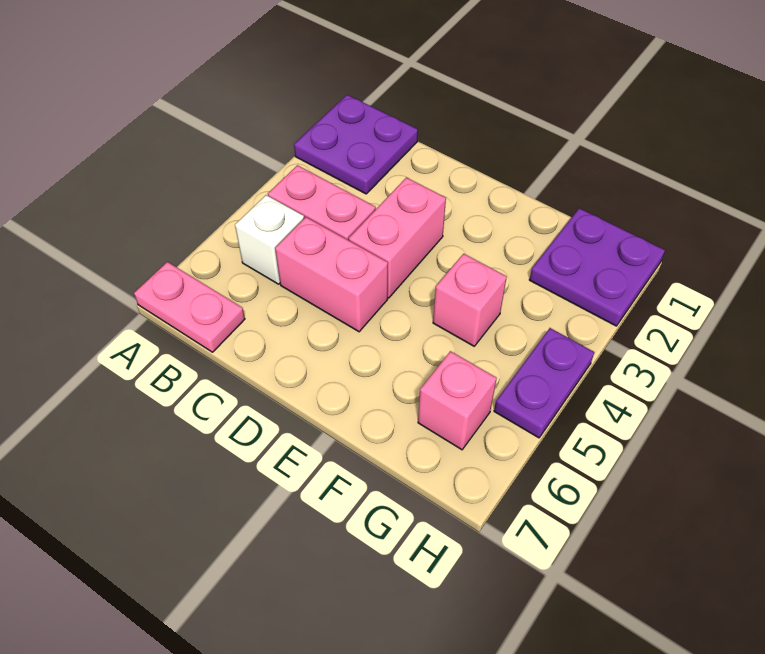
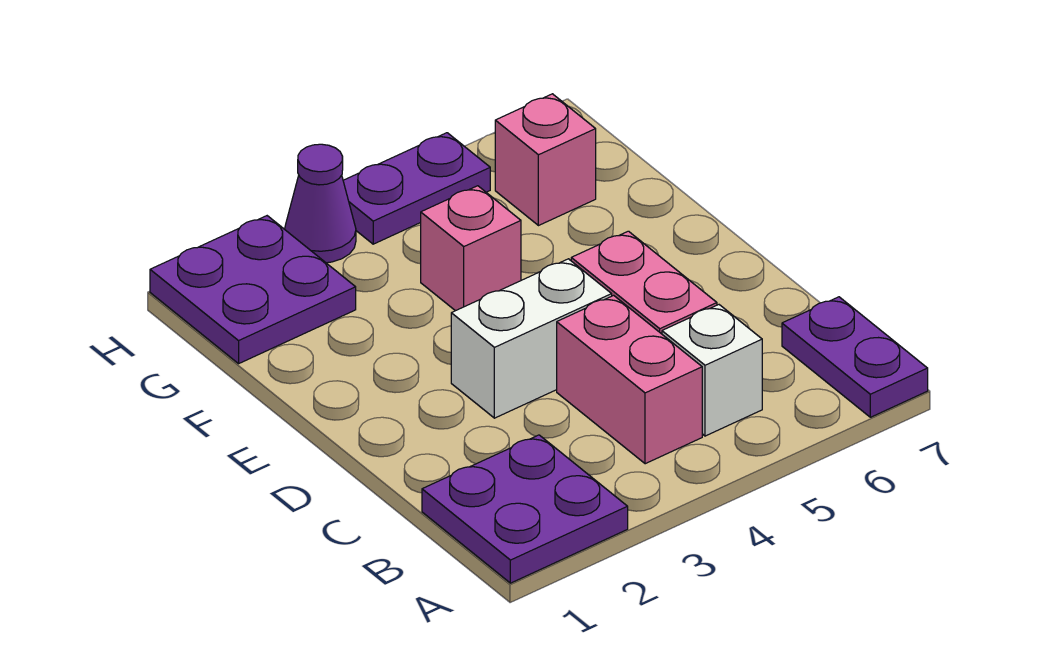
pink plate A7:B7 level 1 -> purple plate A7:B7 level 1
pink brick D3:D4 level 1 -> white brick D3:D4 level 1
none -> purple cone H3 level 1

